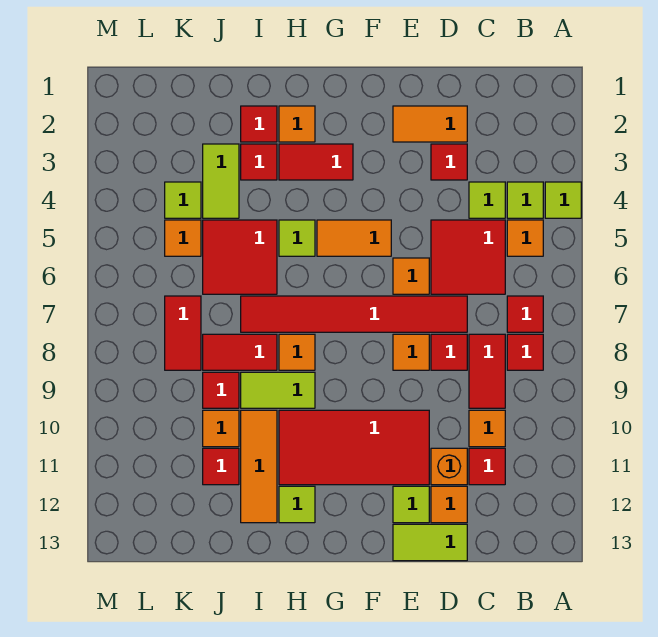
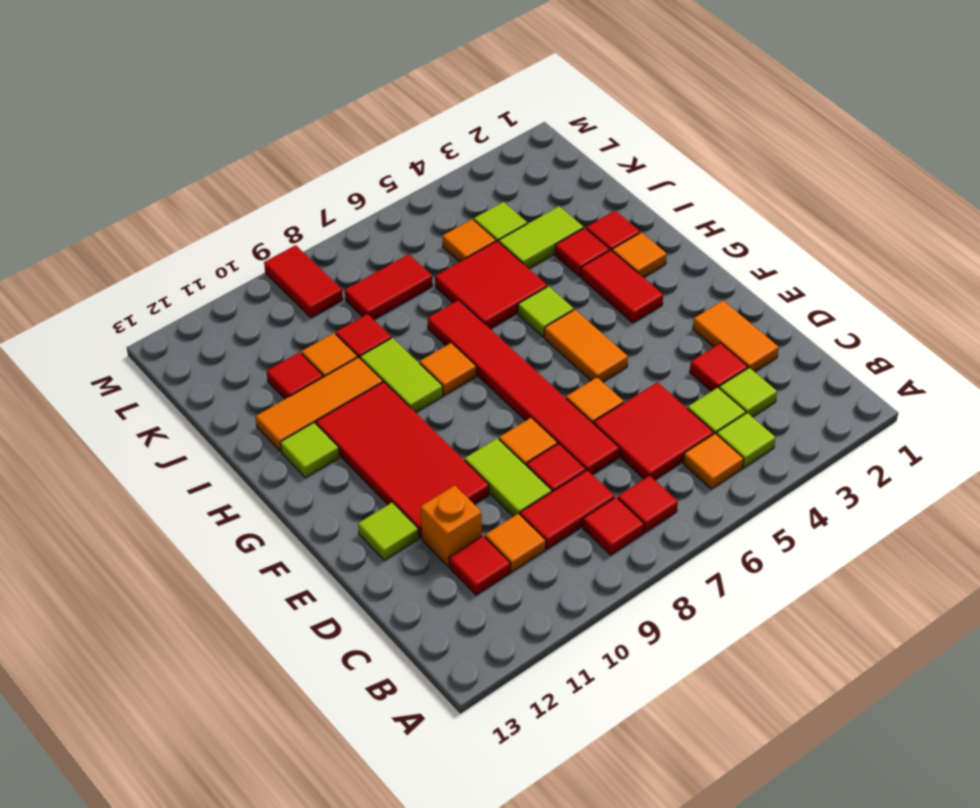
lime tile A4 level 1 -> lime tile C3 level 1
orange tile D12 level 1 -> none
lime tile D13:E13 level 1 -> lime tile D9:E9 level 1
red tile I8:J8 level 1 -> red tile L9:M9 level 1

